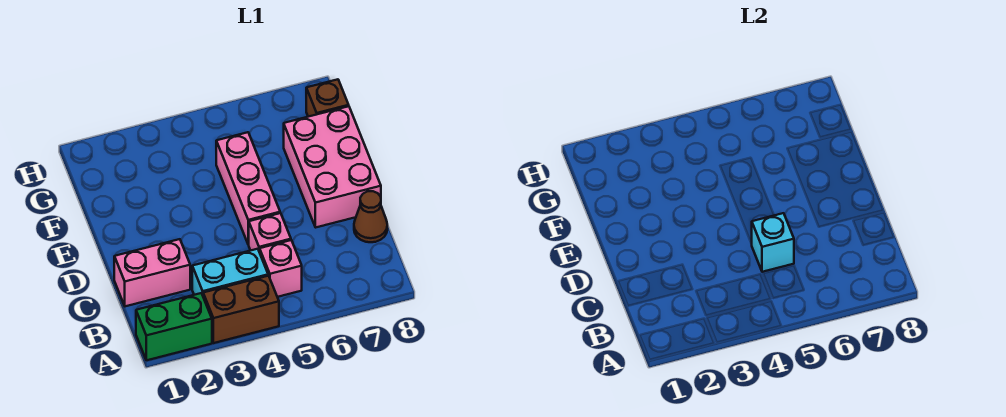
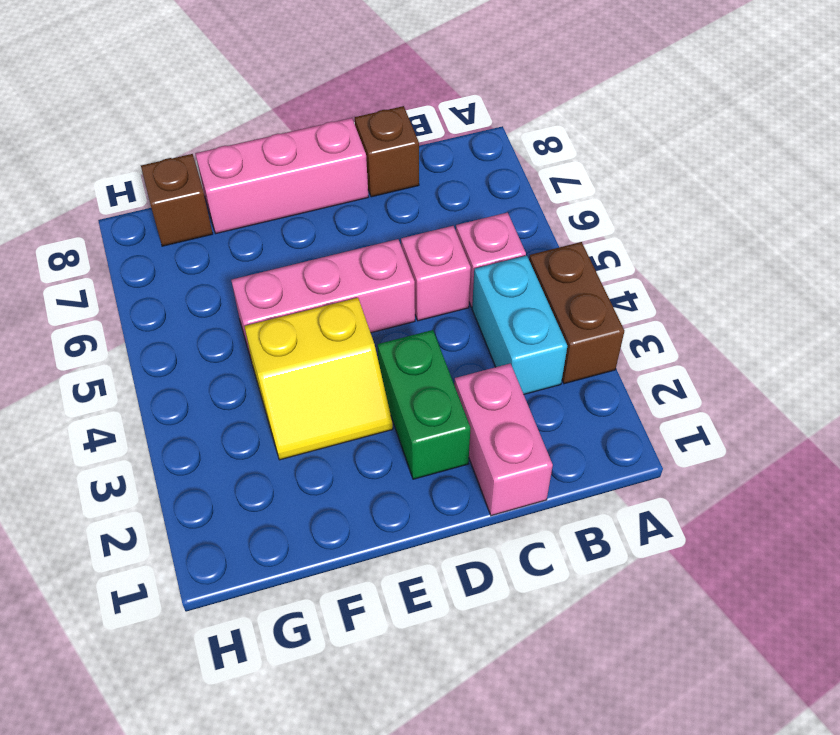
green brick A1:A2 level 1 -> green brick D2:D3 level 1
cyan brick C5 level 2 -> none
brown cone C8 level 1 -> brown brick C8 level 1
pink brick D7:F8 level 1 -> pink brick D8:F8 level 1
none -> yellow slope E3:F4 level 1 top 4

